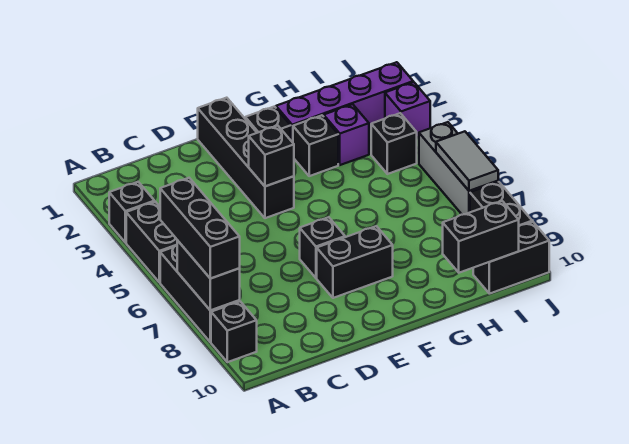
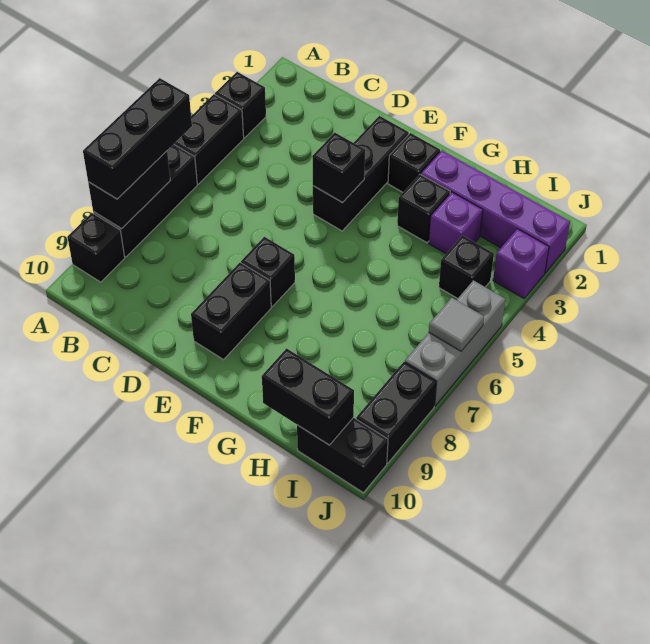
black brick E1:E4 level 1 -> black brick E2:E4 level 1
black brick E8:F8 level 1 -> black brick E8:E9 level 1
grey tile J6:J7 level 2 -> grey tile J6 level 2

